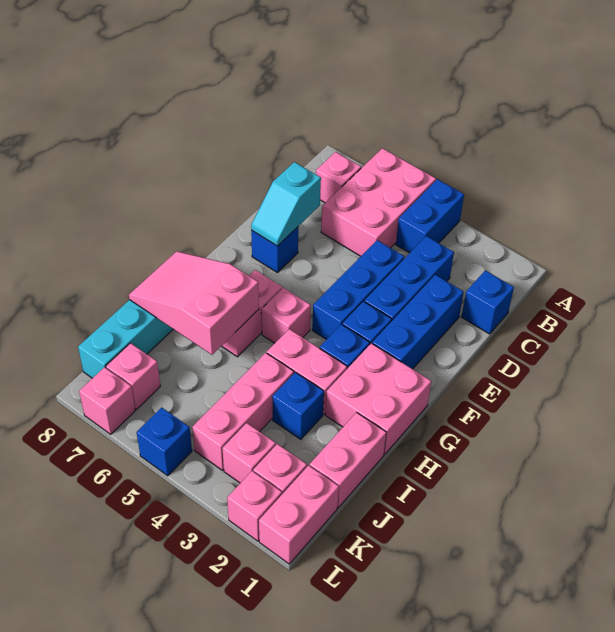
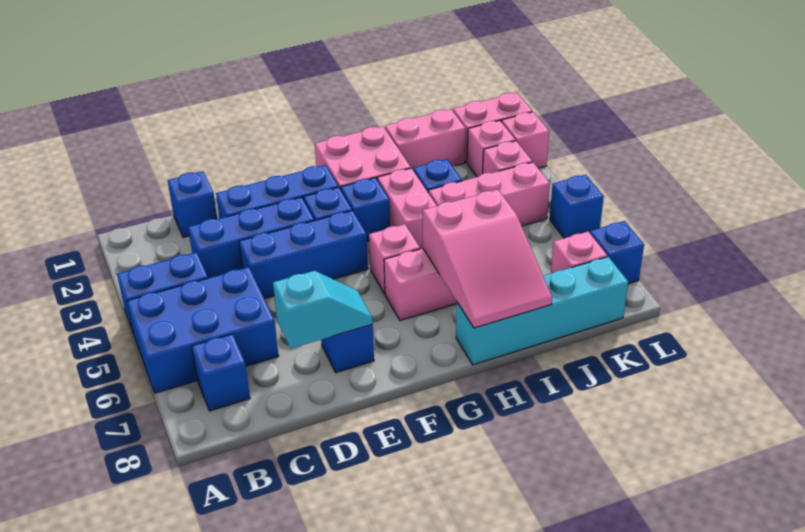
pink brick A5:C6 level 1 -> blue brick A5:C6 level 1
pink brick B7 level 1 -> blue brick B7 level 1
pink brick L7 level 1 -> blue brick L7 level 1

